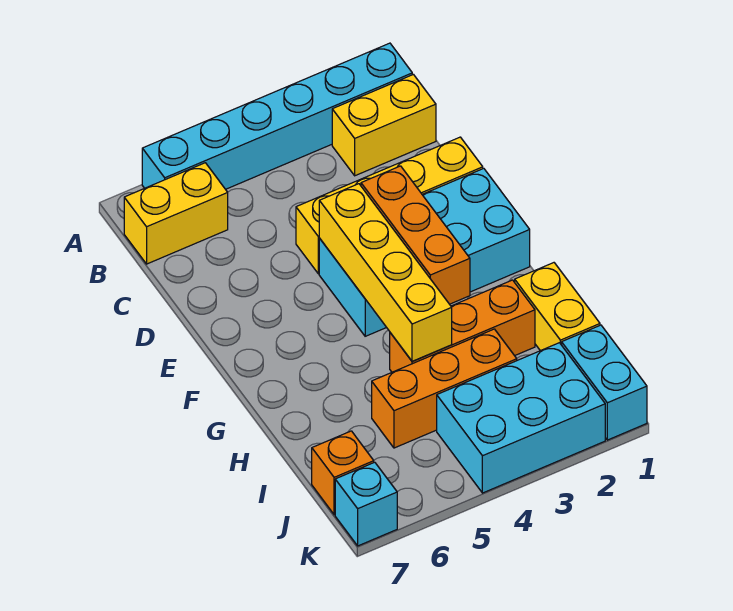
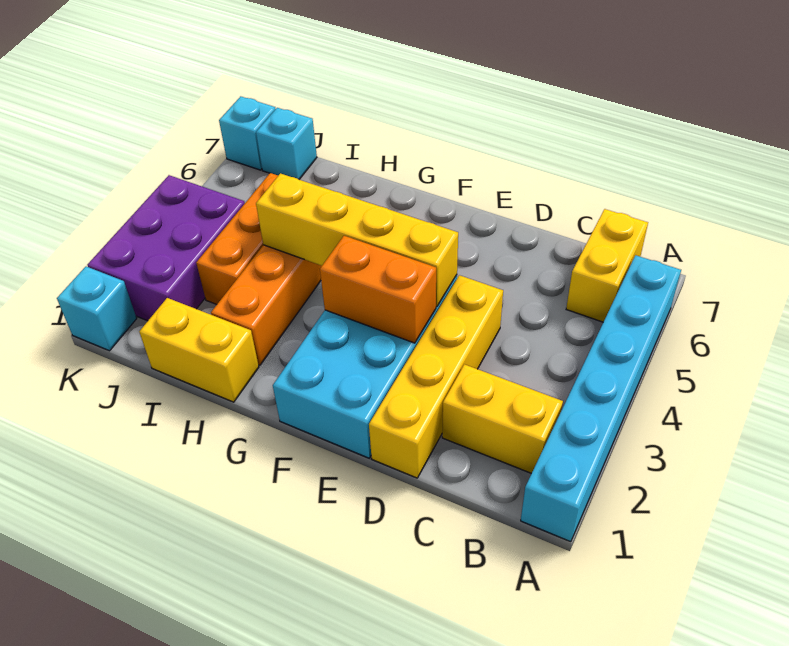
yellow brick B1:B2 level 1 -> yellow brick B2:C2 level 1
orange brick E3:G3 level 2 -> orange brick E3:F3 level 2
cyan brick J1:K1 level 1 -> cyan brick K1 level 1
cyan brick J2:K4 level 1 -> purple brick J2:K4 level 1
orange brick J7 level 1 -> cyan brick J7 level 1

